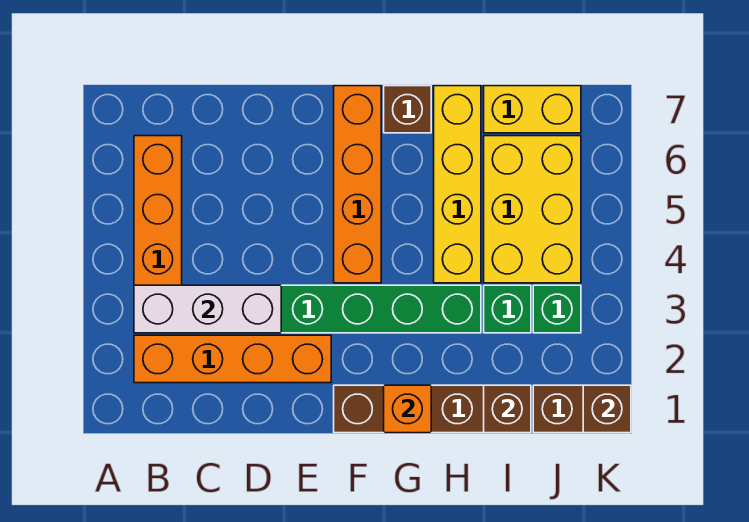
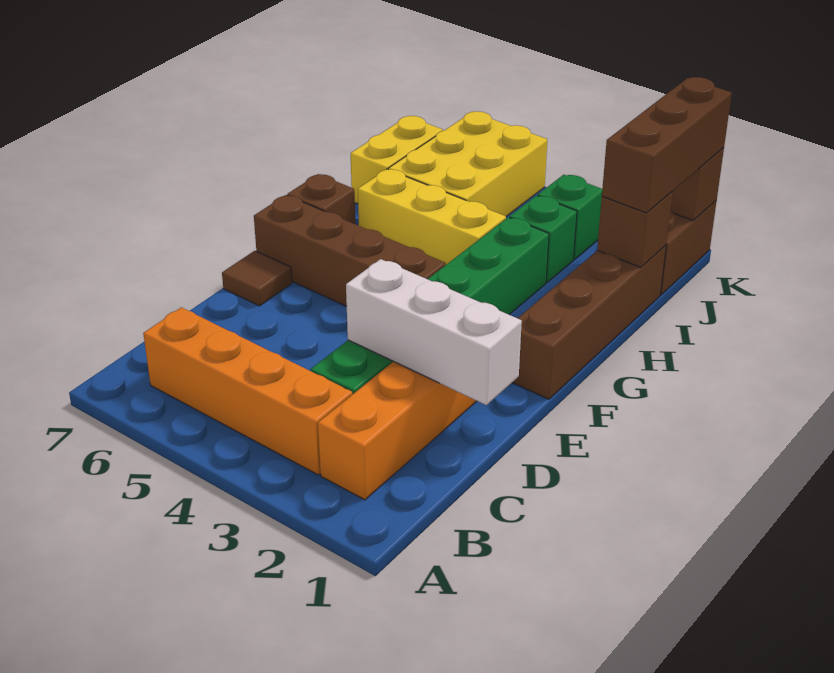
white brick B3:D3 level 2 -> white brick D1:D3 level 2
none -> brown tile E7 level 1
orange brick F4:F7 level 1 -> brown brick F4:F7 level 1
orange brick G1 level 2 -> none
yellow brick H4:H7 level 1 -> yellow brick H4:H6 level 1
none -> brown brick I1:K1 level 3
yellow brick I4:J6 level 1 -> yellow brick I5:K6 level 1

